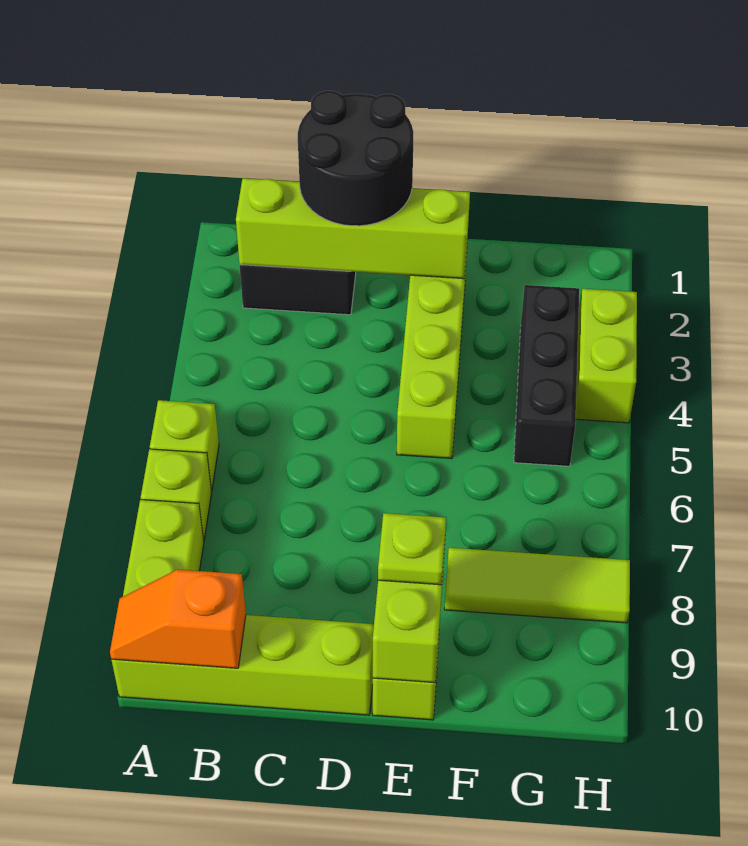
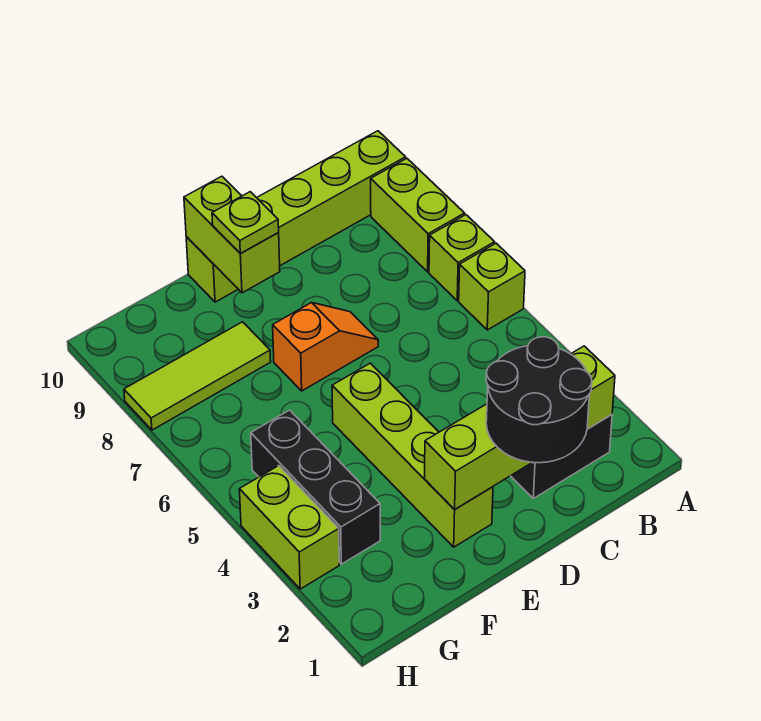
orange slope A10:B10 level 2 top B -> orange slope D7:E7 level 1 top E

